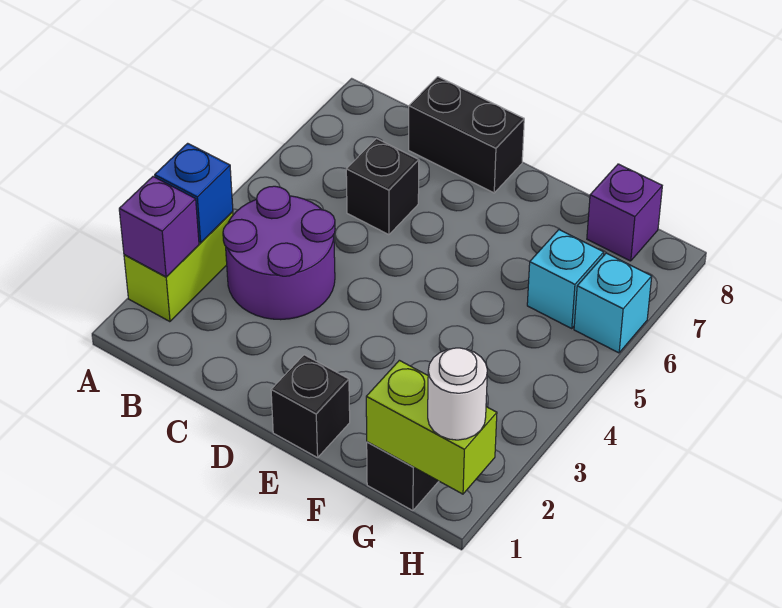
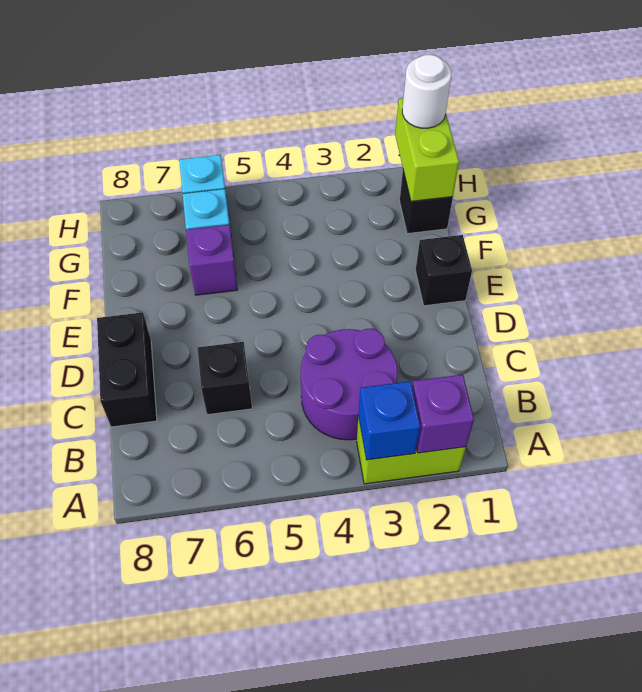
purple brick G8 level 1 -> purple brick F6 level 1

